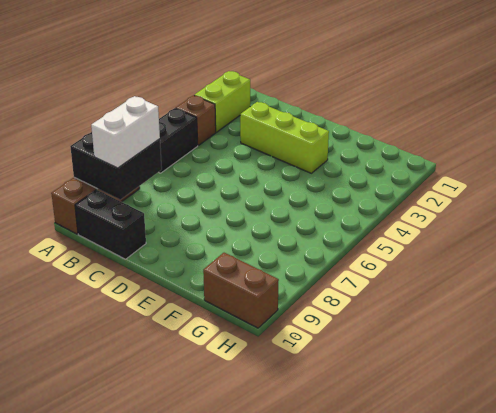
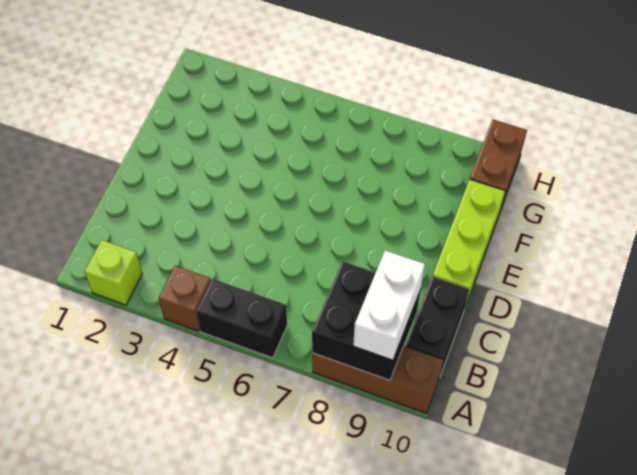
lime brick A2:A3 level 1 -> lime brick A2 level 1
white brick B8:B9 level 3 -> white brick A9:B9 level 3
lime brick C3:E3 level 1 -> lime brick D10:F10 level 1

